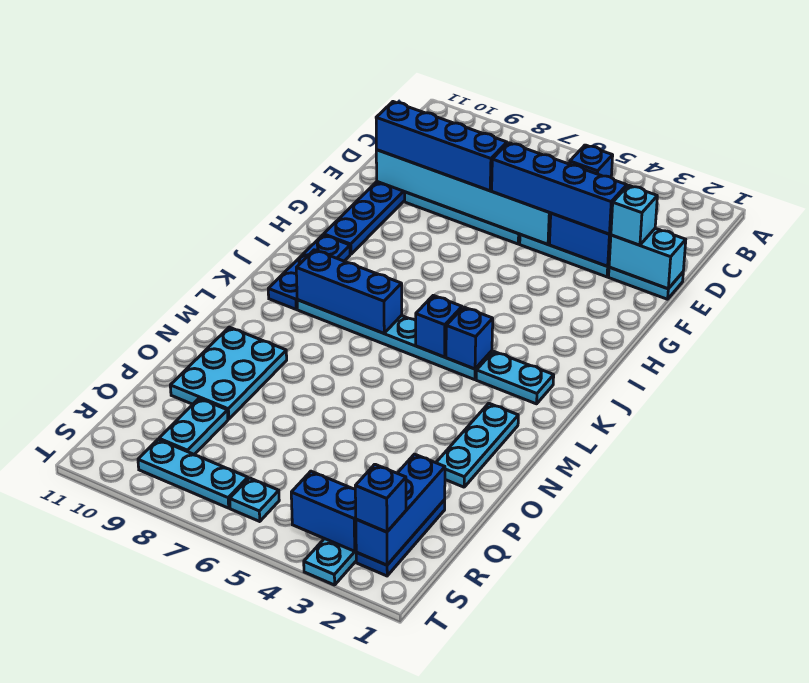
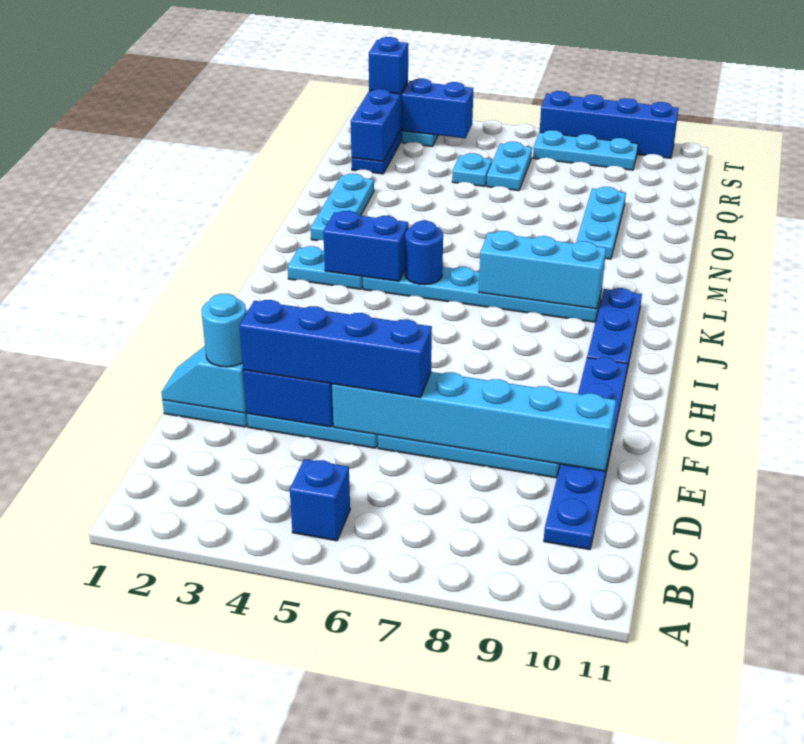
cyan brick E1:E2 level 2 -> cyan slope E1:E2 level 2 top 2
cyan brick E2 level 3 -> cyan round brick E2 level 3
blue brick E7:E10 level 3 -> blue brick T7:T10 level 1
blue brick K4 level 2 -> blue brick K3:K4 level 2
blue brick K5 level 2 -> blue round brick K5 level 2
blue brick K7:K9 level 2 -> cyan brick K7:K9 level 2
cyan plate N9:P10 level 1 -> cyan plate N9:P9 level 1
cyan plate Q9:R9 level 1 -> cyan plate Q6:R6 level 1
cyan plate S6 level 1 -> cyan plate Q5 level 1

